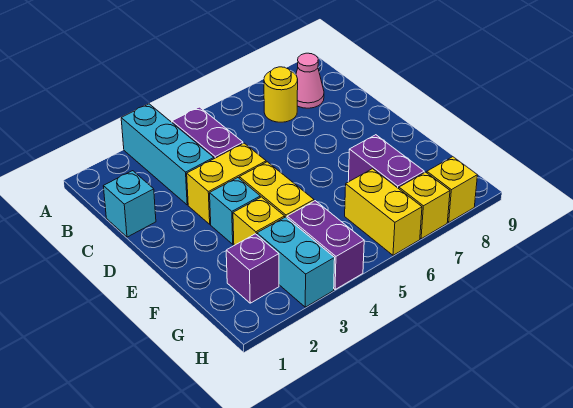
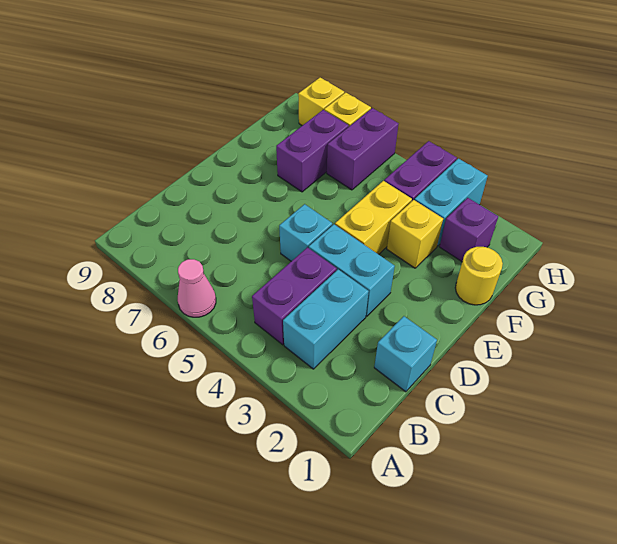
cyan brick A3:C3 level 1 -> cyan brick B3:C3 level 1
yellow round brick B7 level 1 -> yellow round brick F1 level 1
pink cone B8 level 1 -> pink cone A6 level 1
yellow brick D3:D4 level 1 -> cyan brick D3:D4 level 1
cyan brick E3 level 1 -> cyan brick D5 level 1
yellow brick G6:H6 level 1 -> purple brick G6:H6 level 1

